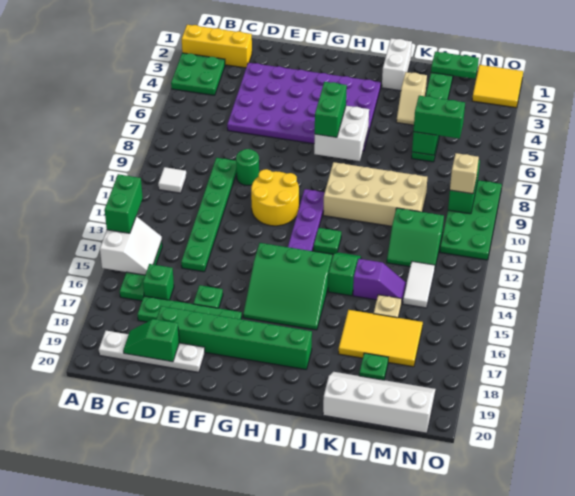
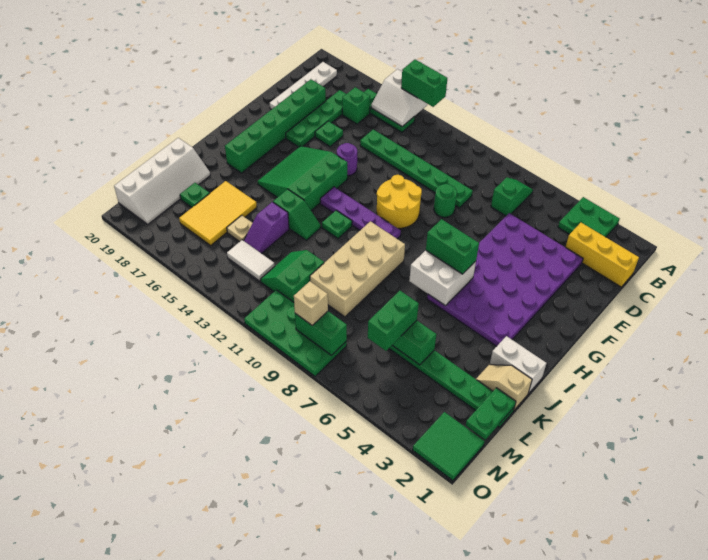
yellow brick A2:C2 level 1 -> yellow brick C1:C3 level 1
white tile B10 level 1 -> none
green slope C19:D19 level 2 top D -> green slope B7:C7 level 1 top C
none -> purple round brick F14 level 1
tan slope K3:K4 level 1 top 3 -> tan slope K1:K2 level 1 top 1
yellow tile N1:O2 level 1 -> green tile N1:O2 level 1

